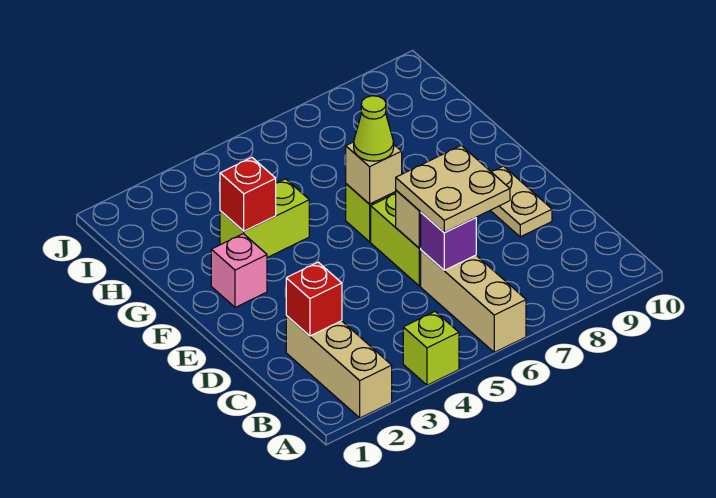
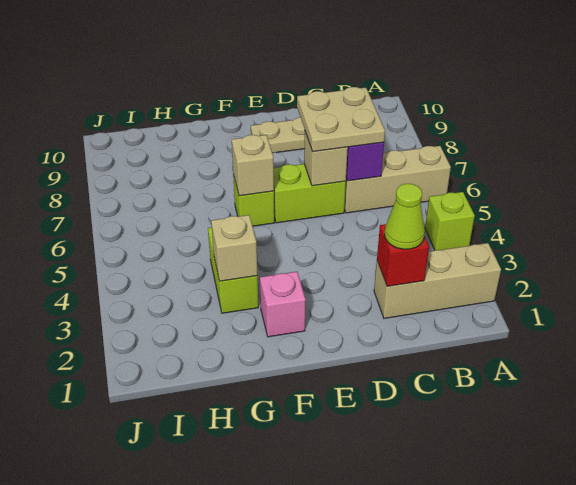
lime cone F6 level 3 -> lime cone C2 level 3
red brick G3 level 2 -> tan brick G3 level 2

